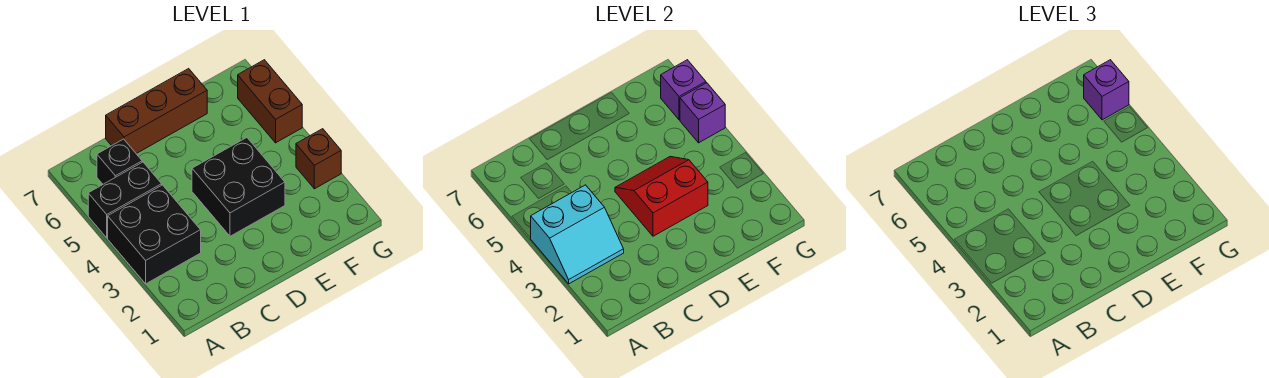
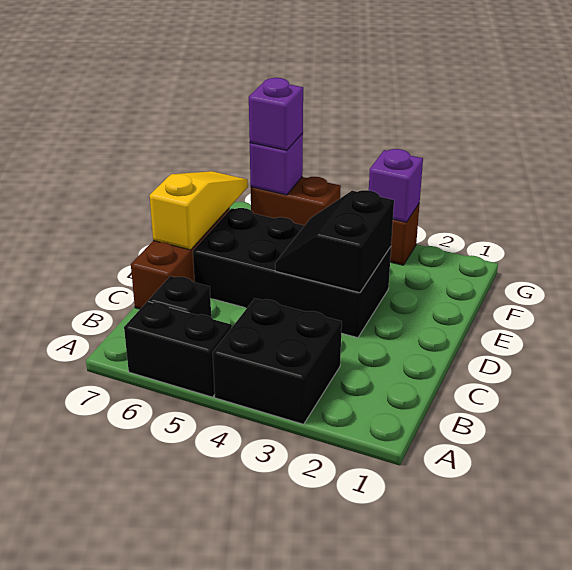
cyan slope A3:B4 level 2 top 4 -> none
black brick A5:B5 level 1 -> black brick A5:A6 level 1
black brick D3:E4 level 1 -> black brick D3:E6 level 1
red slope D3:E4 level 2 top 3 -> black slope D3:E4 level 2 top 3
none -> yellow slope D7:F7 level 2 top D
purple brick G5 level 2 -> purple brick G3 level 2

